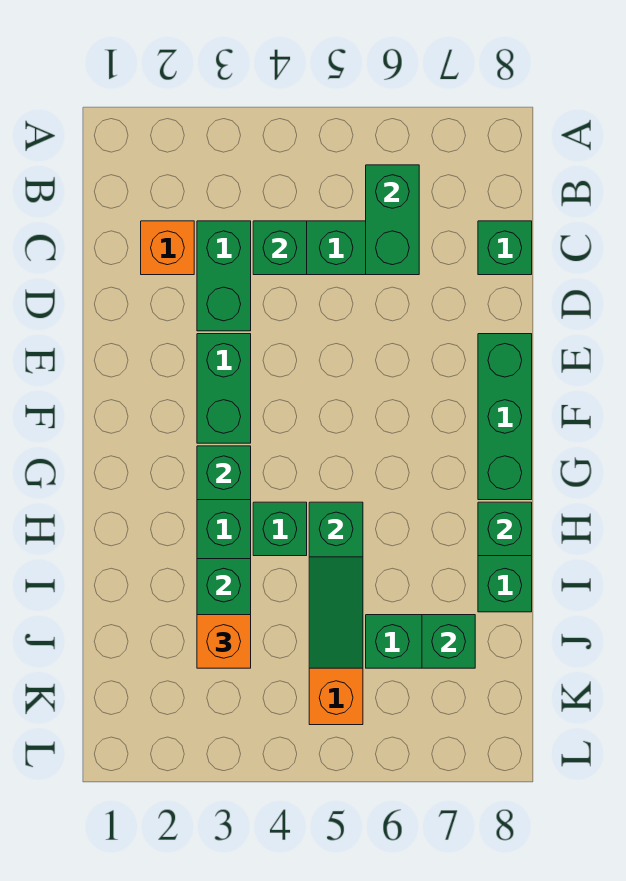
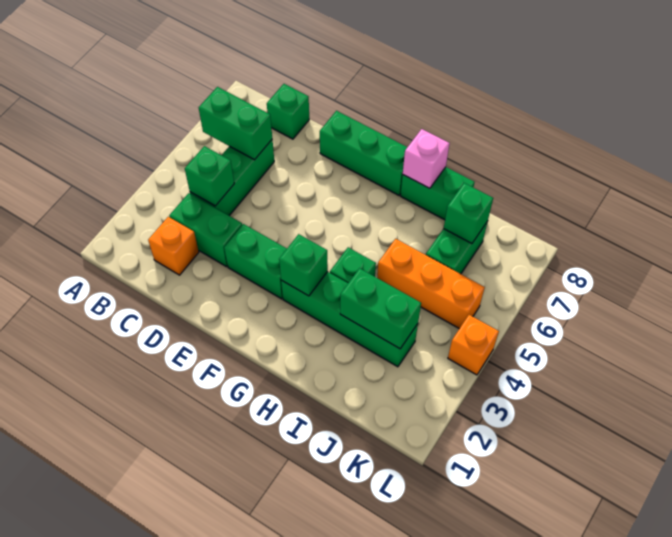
green slope H5:J5 level 2 top H -> none
green brick H8 level 2 -> pink brick H8 level 2
orange brick J3 level 3 -> orange brick L4 level 1

